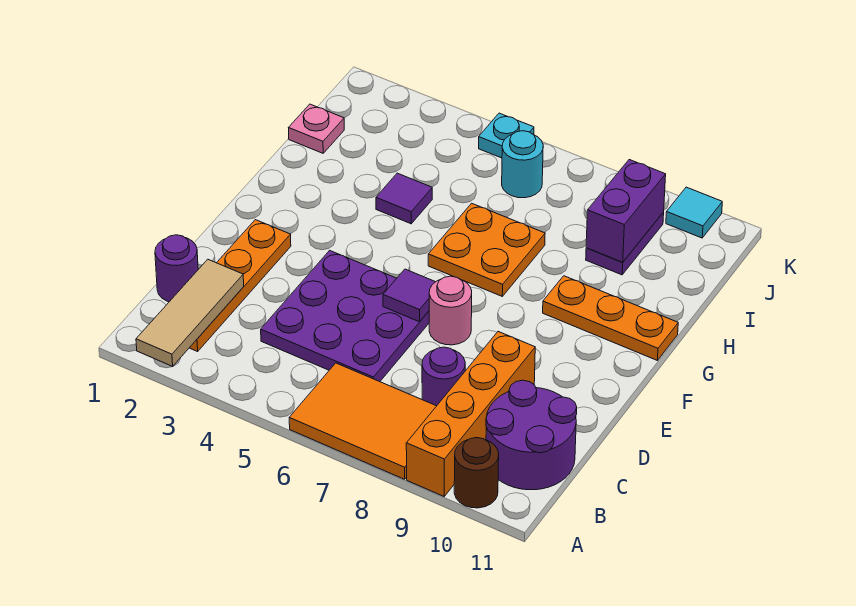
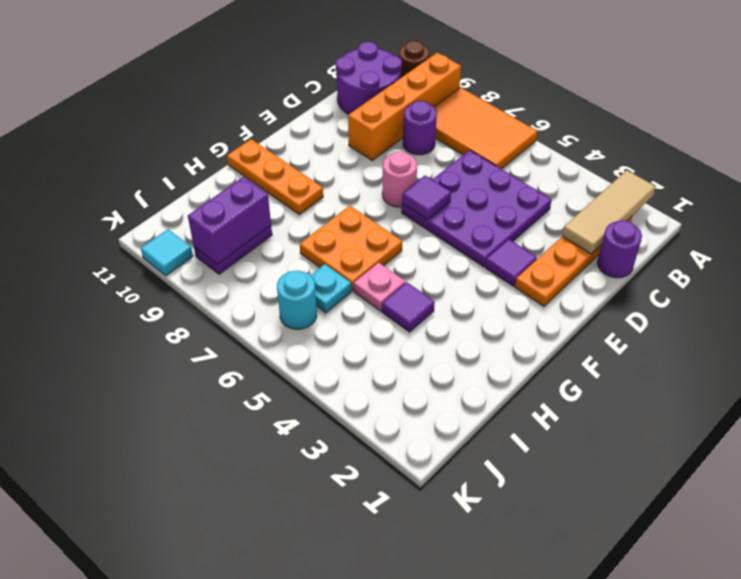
none -> purple tile E3 level 1
pink plate I1 level 1 -> pink plate H5 level 1
cyan plate K5 level 1 -> cyan plate I6 level 1

